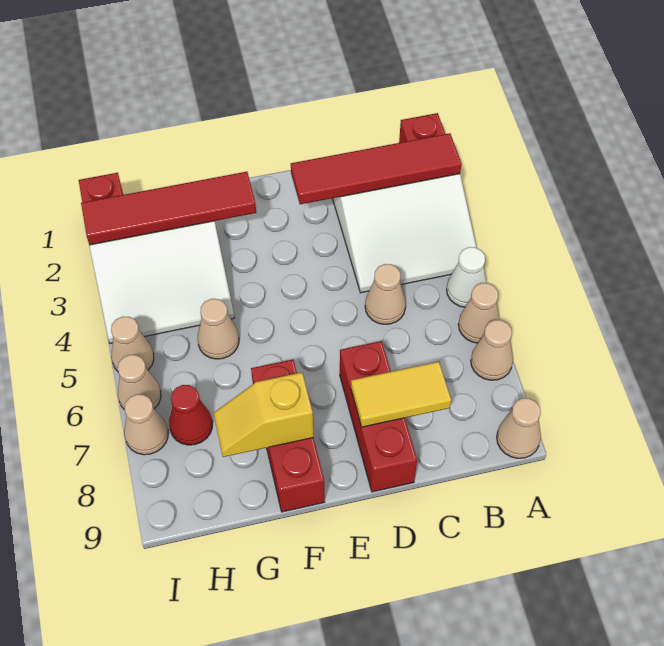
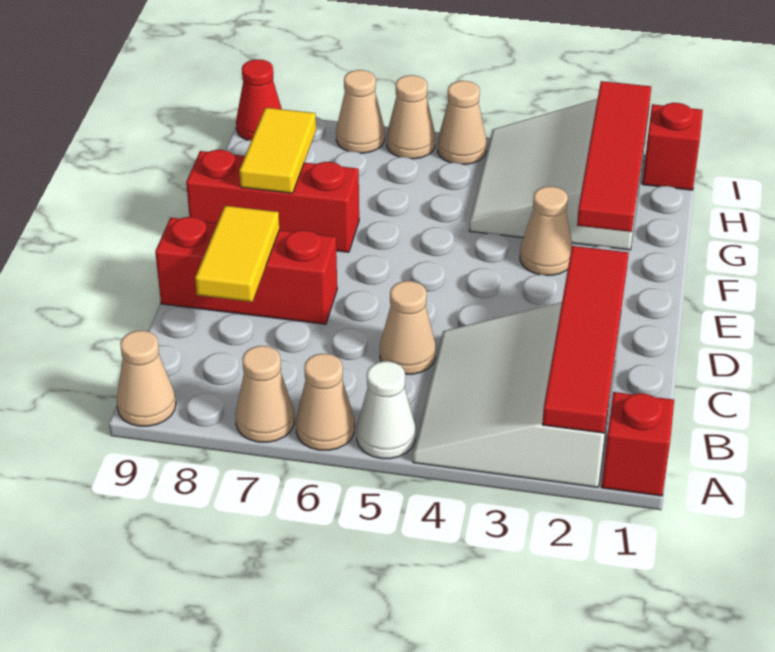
yellow slope F8:G8 level 2 top F -> yellow tile F8:G8 level 2
tan cone G5 level 1 -> tan cone F3 level 1
red cone H7 level 1 -> red cone I9 level 1

